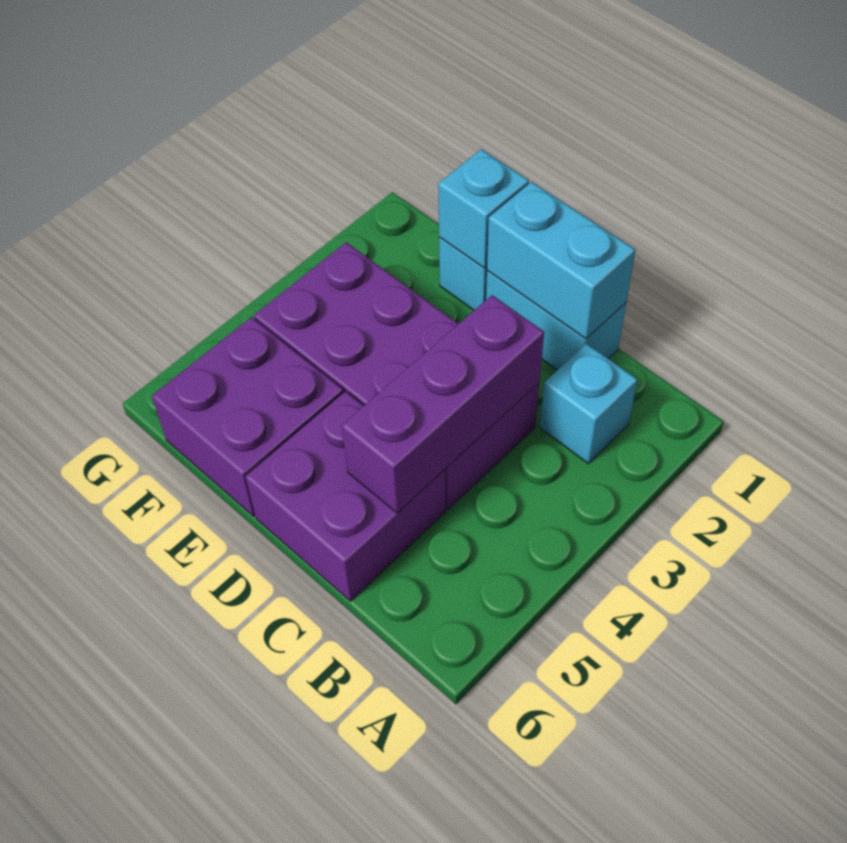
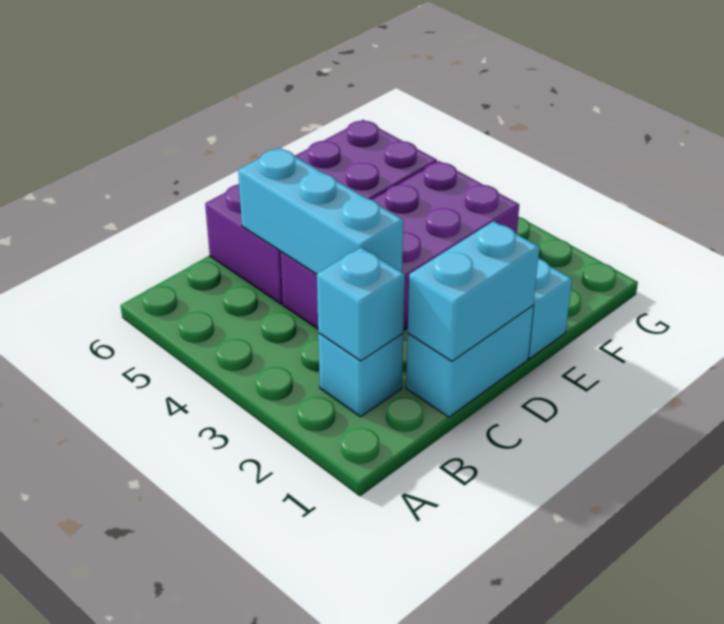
purple brick C3:C5 level 2 -> cyan brick C3:C5 level 2
cyan brick E1 level 2 -> cyan brick B2 level 2

